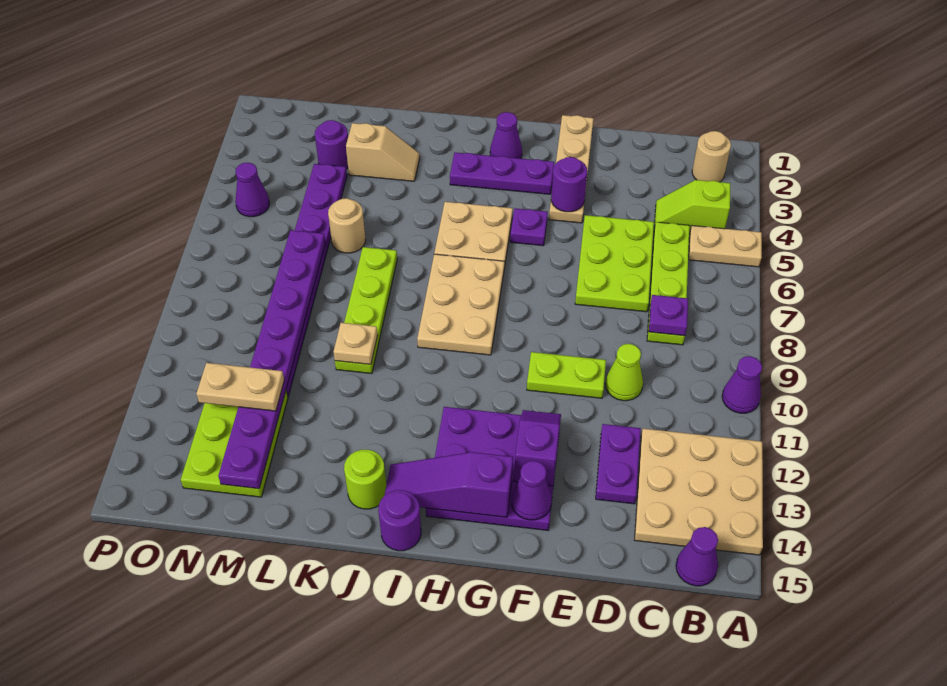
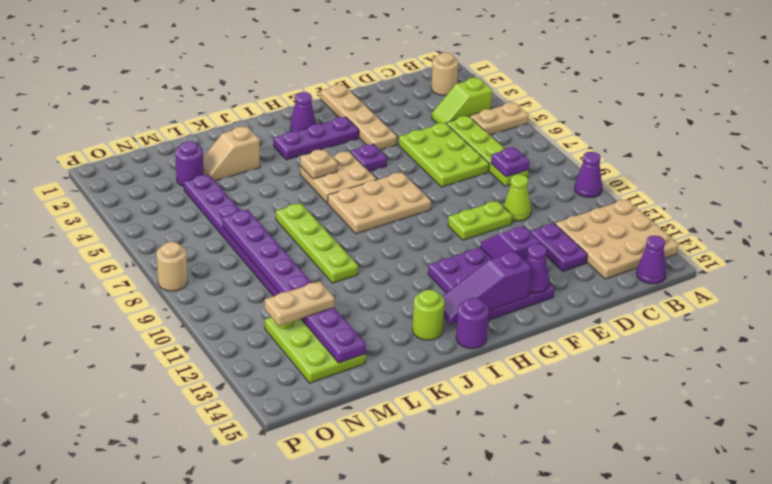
purple round brick F4 level 2 -> none
tan plate H7:I9 level 1 -> tan plate G7:I8 level 1
tan slope K3:L3 level 1 top L -> tan slope K3:L3 level 1 top K
tan plate K10 level 2 -> tan plate I5 level 2
tan round brick L6 level 1 -> tan round brick P8 level 1
purple cone O5 level 1 -> none

